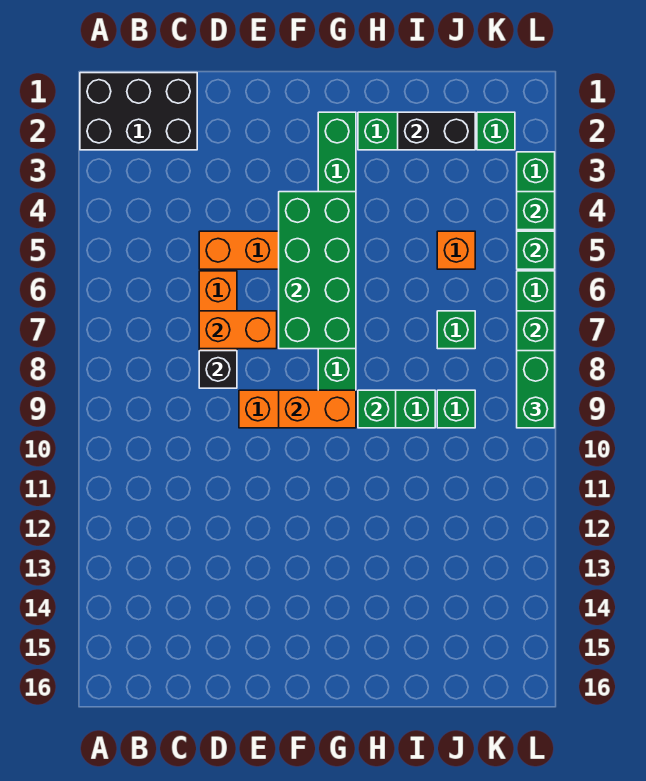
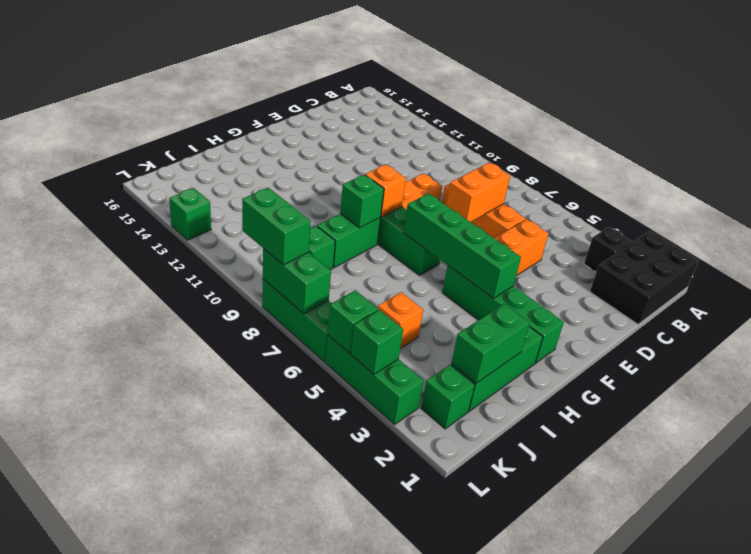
black brick D8 level 2 -> black brick B3 level 1
green brick F4:G7 level 2 -> green brick G4:G7 level 2
orange brick F9:G9 level 2 -> orange brick G9 level 2
black brick I2:J2 level 2 -> green brick I2:J2 level 2
green brick J7 level 1 -> green brick L13 level 1

